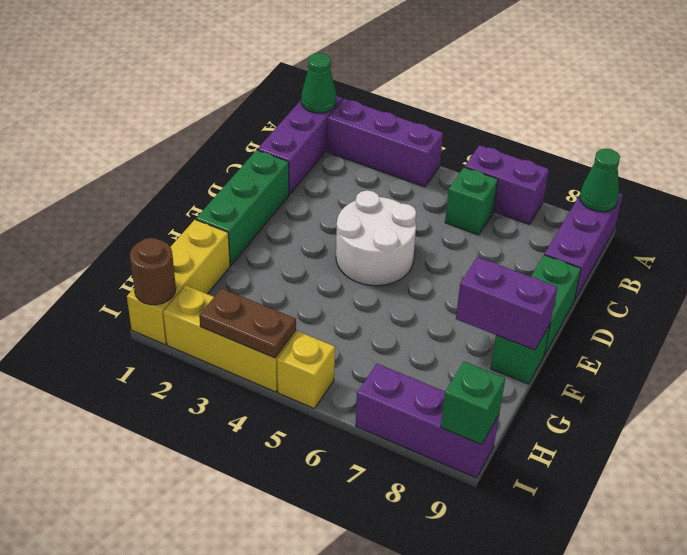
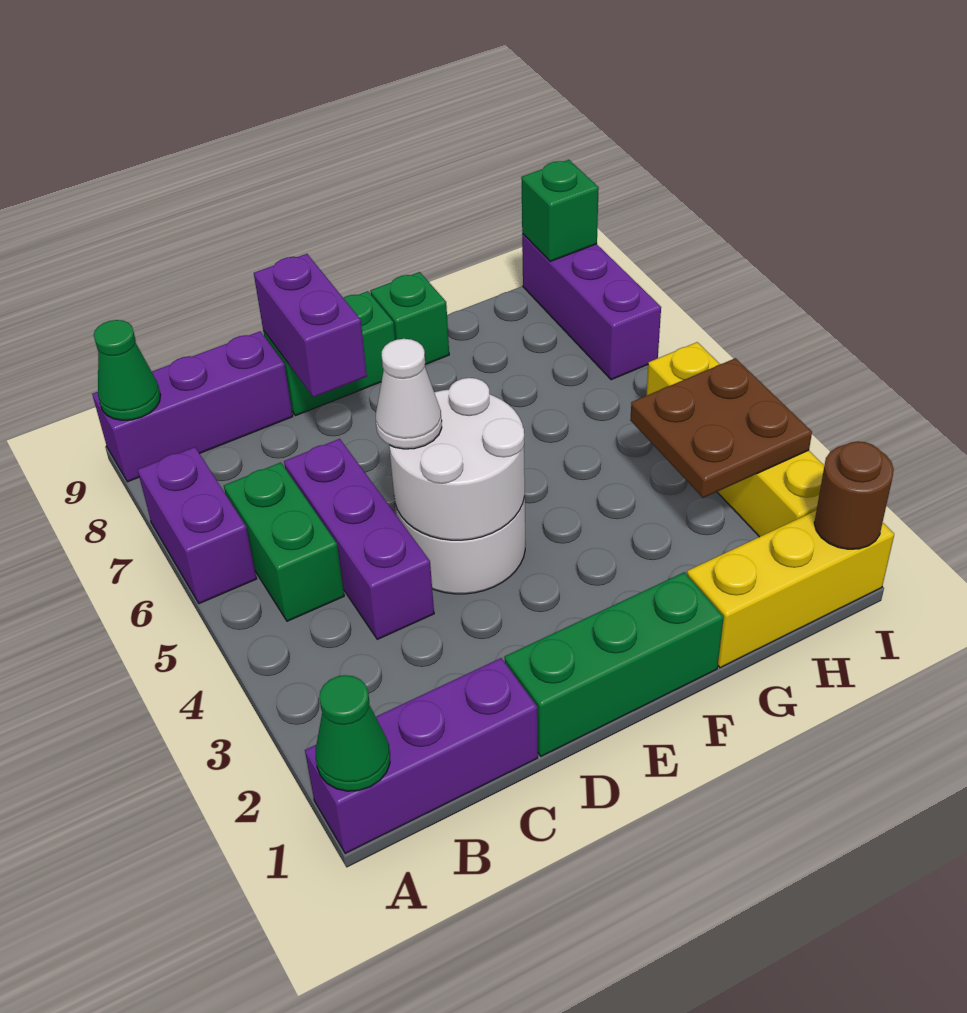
purple brick A2:A4 level 1 -> purple brick C4:C6 level 1
green brick B6 level 1 -> green brick B5:B6 level 1
none -> white round brick D4:E5 level 2
none -> white cone D5 level 3
purple brick F8:F9 level 2 -> purple brick D8:D9 level 2
brown plate I3:I4 level 2 -> brown plate H3:I4 level 2

